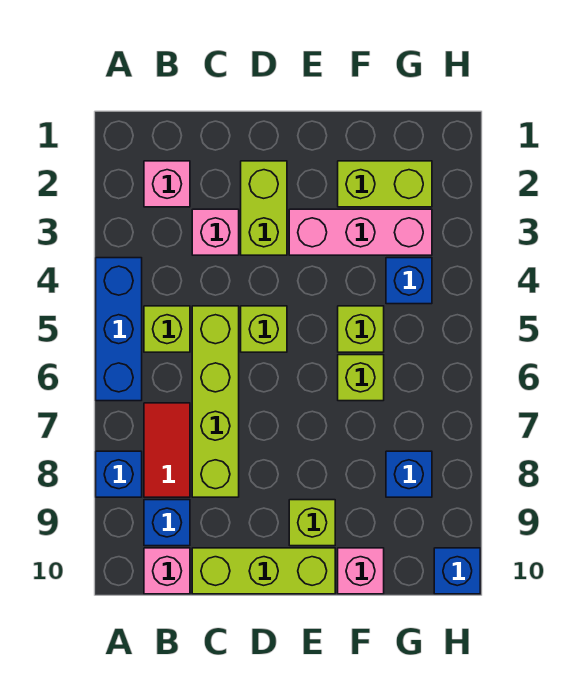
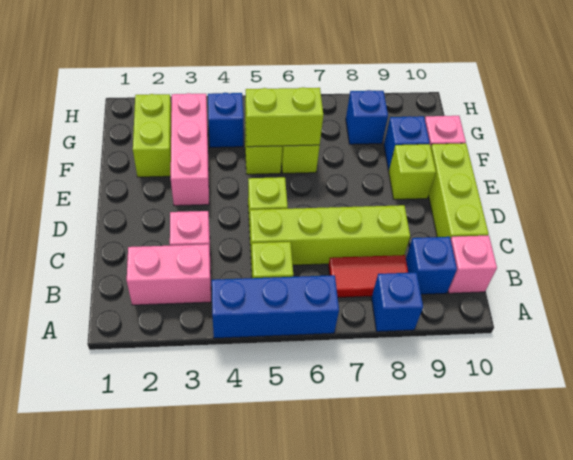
pink brick B2 level 1 -> pink brick B2:B3 level 1
lime brick D2:D3 level 1 -> lime brick F5:F6 level 2
blue brick H10 level 1 -> blue brick F9 level 1

